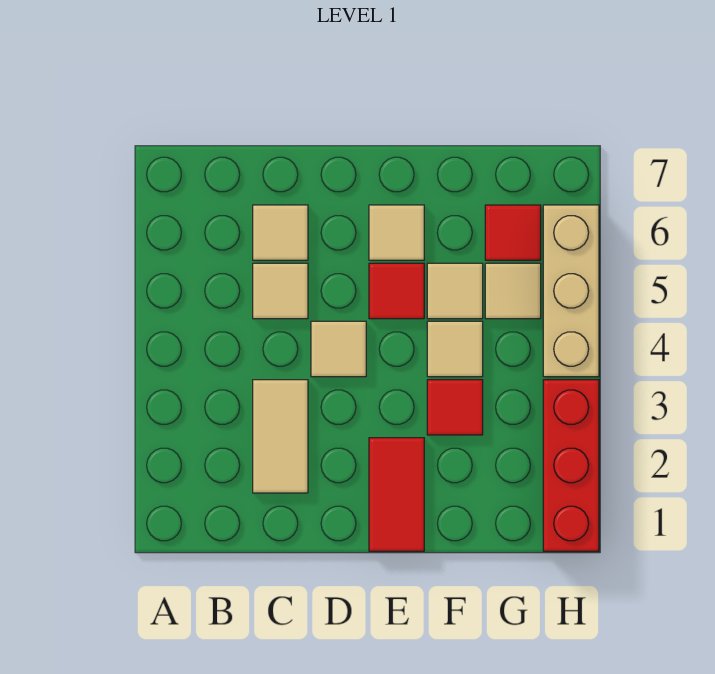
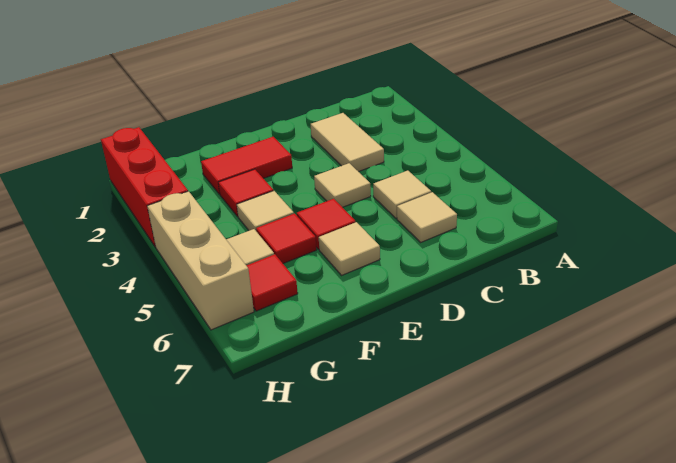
red tile E1:E2 level 1 -> red tile E2:F2 level 1
tan tile F5 level 1 -> red tile F5 level 1

